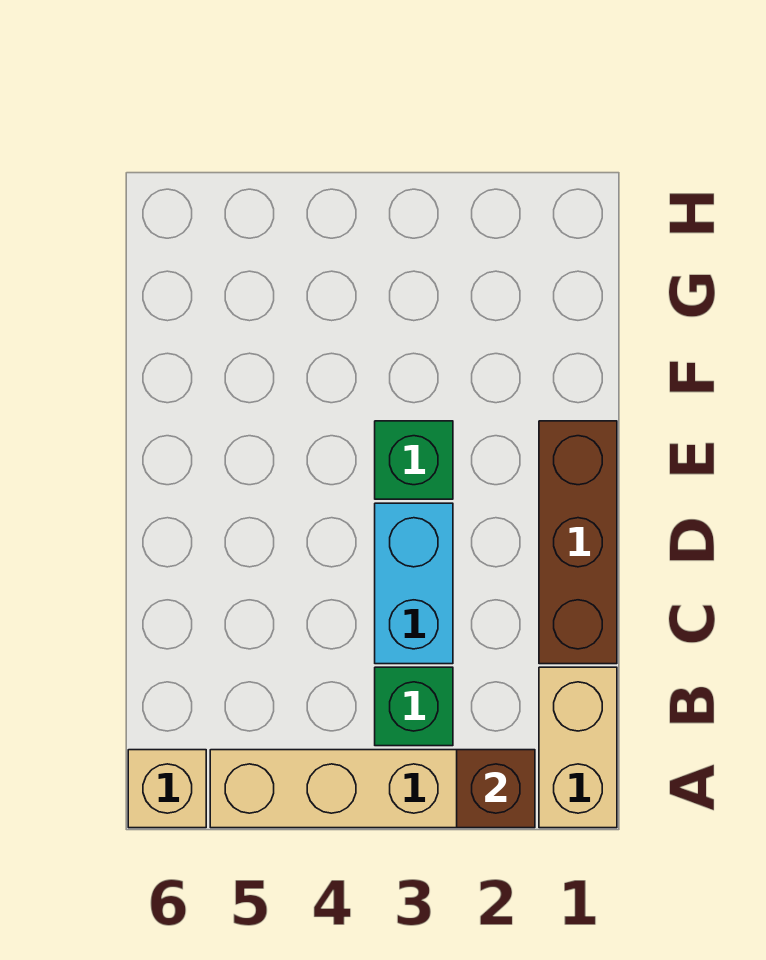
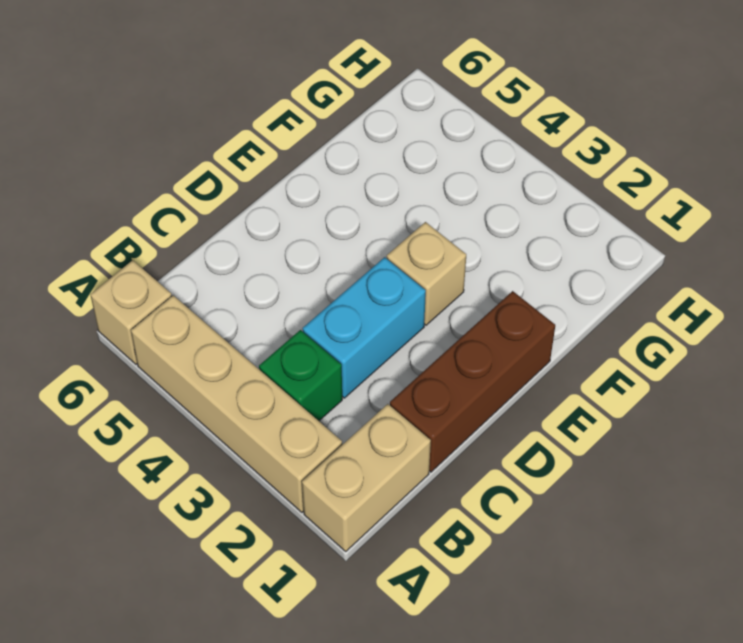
brown brick A2 level 2 -> none
green brick E3 level 1 -> tan brick E3 level 1

